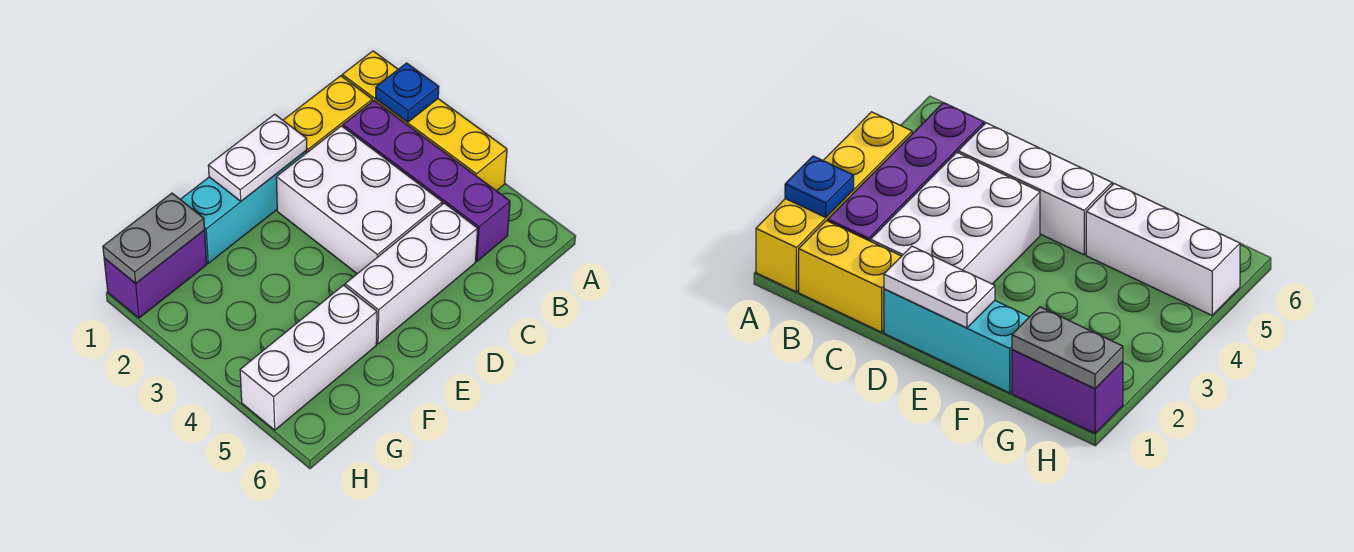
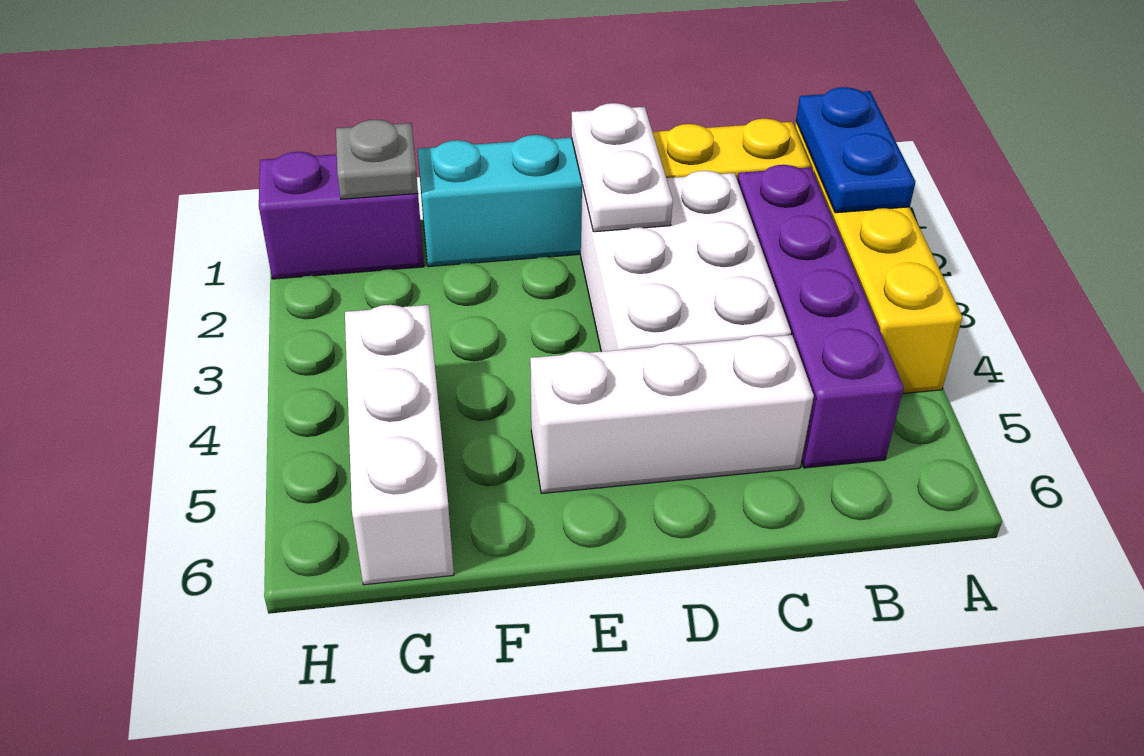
blue plate A2 level 2 -> blue plate A1:A2 level 2
white plate D1:E1 level 2 -> white plate D1:D2 level 2
white brick F5:H5 level 1 -> white brick G4:G6 level 1
grey plate G1:H1 level 2 -> grey plate G1 level 2

